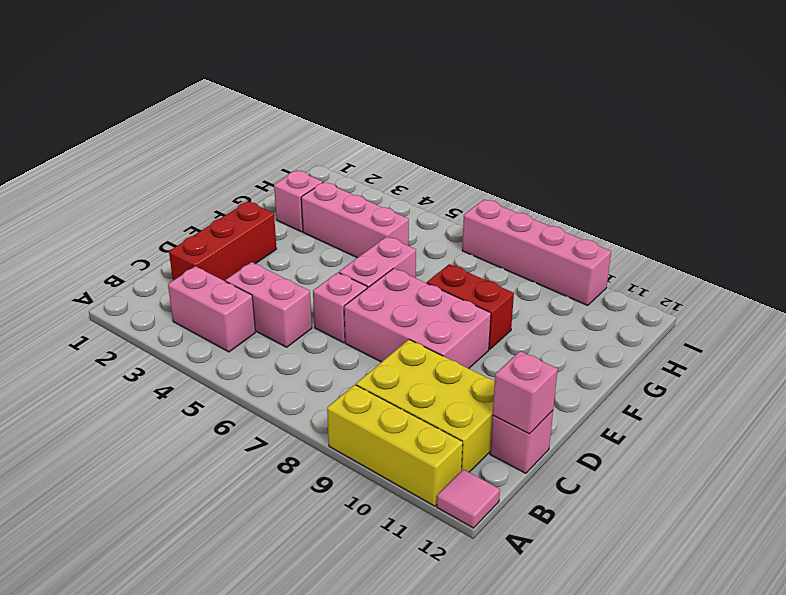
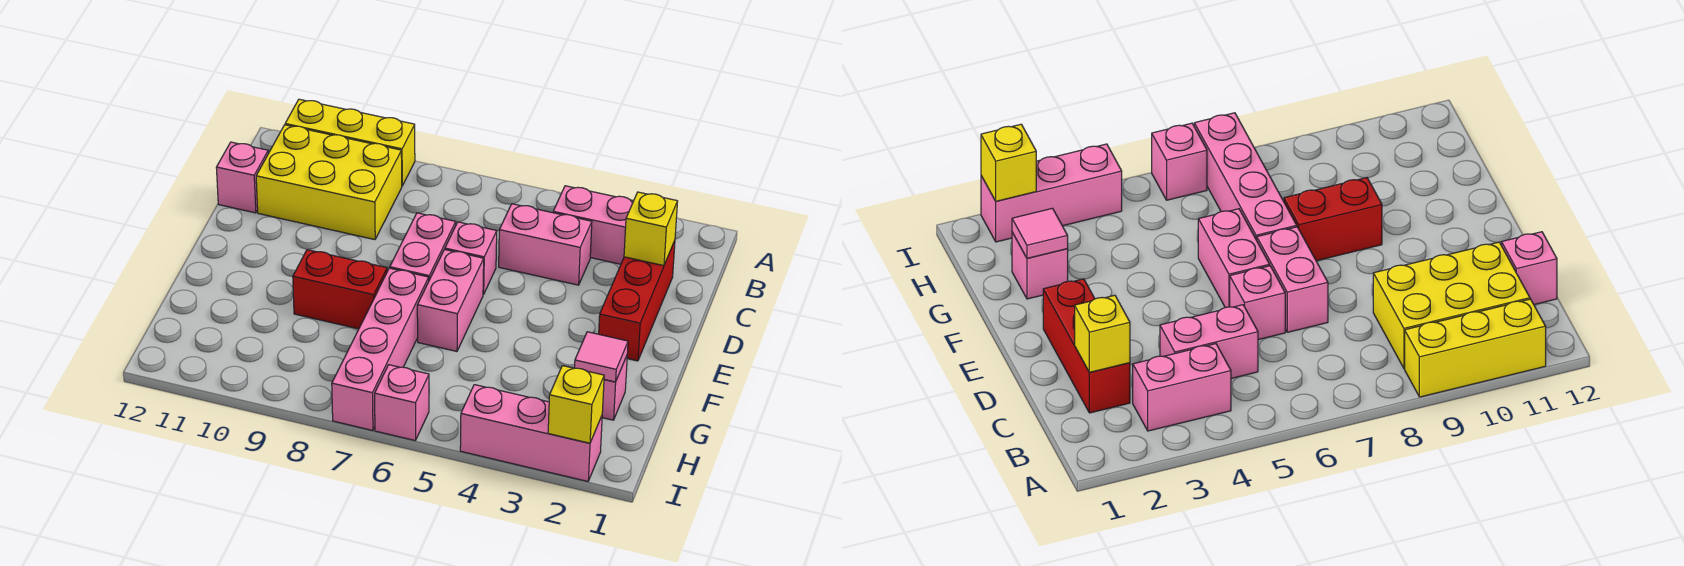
pink tile A12 level 1 -> pink tile G2 level 2
none -> yellow brick C2 level 2
pink brick C12 level 2 -> pink brick I6 level 1
pink brick D7:E9 level 1 -> pink brick D7:E7 level 1
pink brick G3:G5 level 1 -> pink brick I2:I4 level 1
none -> yellow brick I2 level 2
pink brick I7:I10 level 1 -> pink brick F7:I7 level 1

